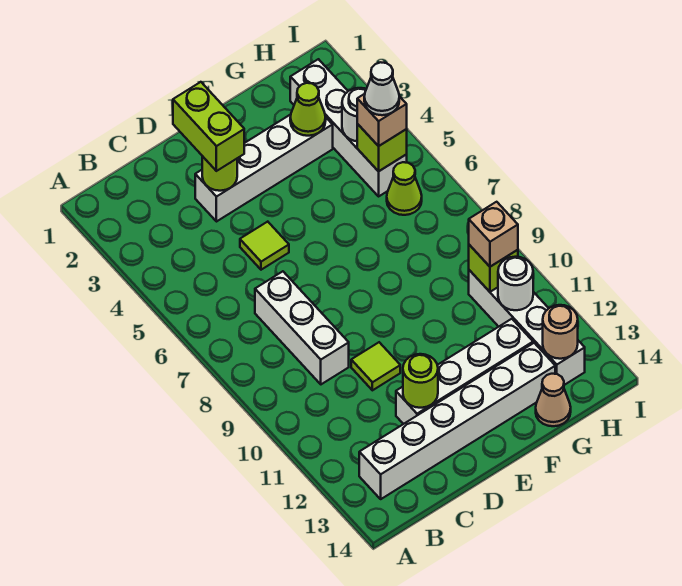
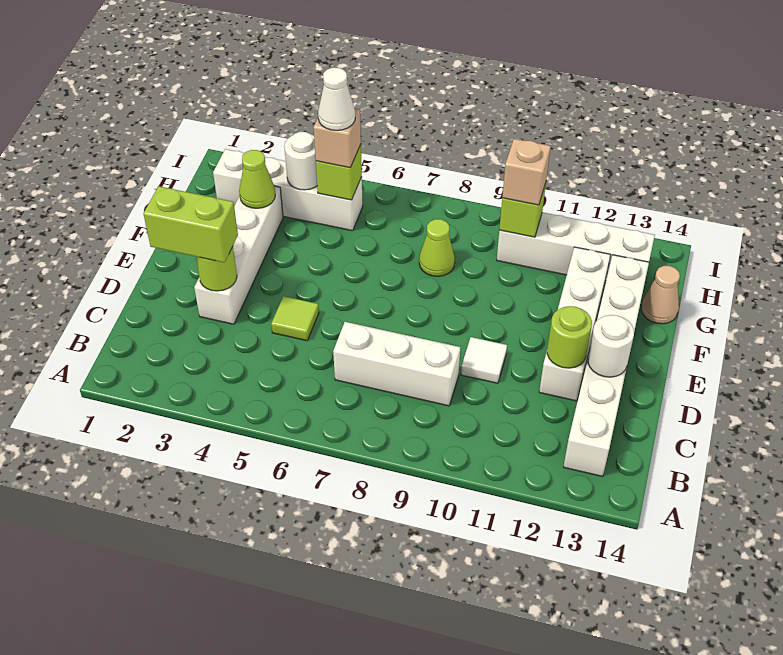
lime tile D10 level 1 -> white tile D10 level 1
lime cone H6 level 1 -> lime cone G8 level 1
white round brick H11 level 2 -> white round brick D13 level 2
tan round brick H13 level 2 -> none

